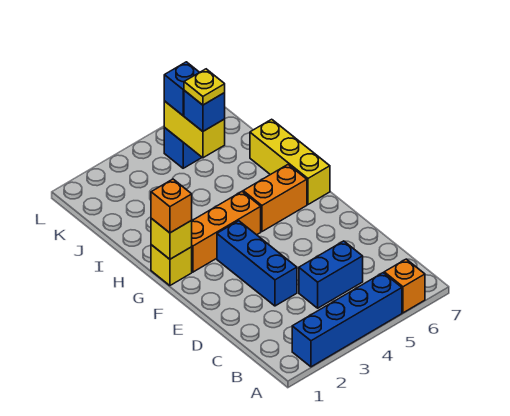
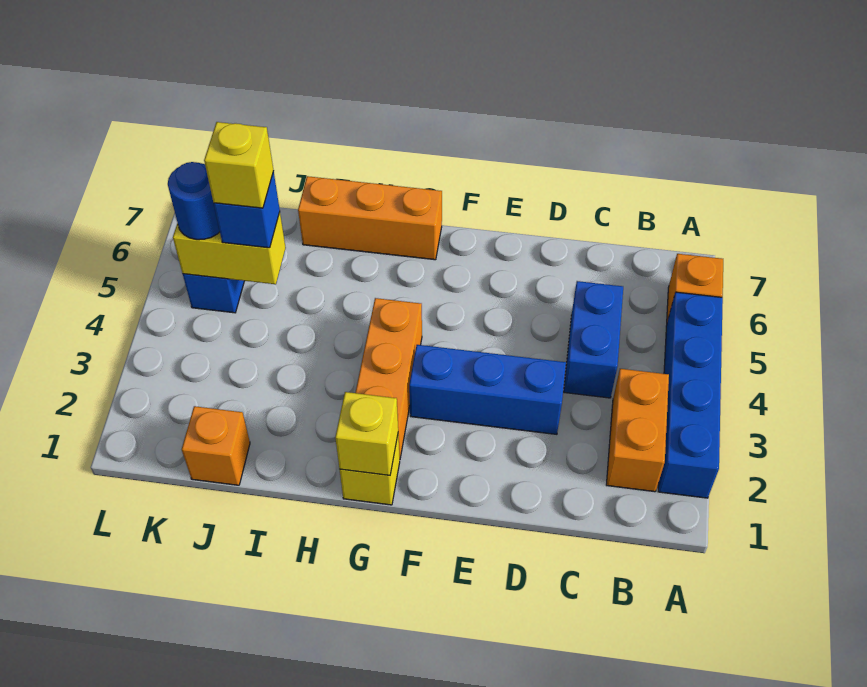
orange brick G1 level 3 -> orange brick J1 level 1
orange brick G5:G6 level 1 -> orange brick B2:B3 level 1
yellow brick G7:I7 level 1 -> orange brick G7:I7 level 1
yellow plate J5 level 4 -> yellow brick J5 level 4
blue brick K5 level 3 -> blue round brick K5 level 3

